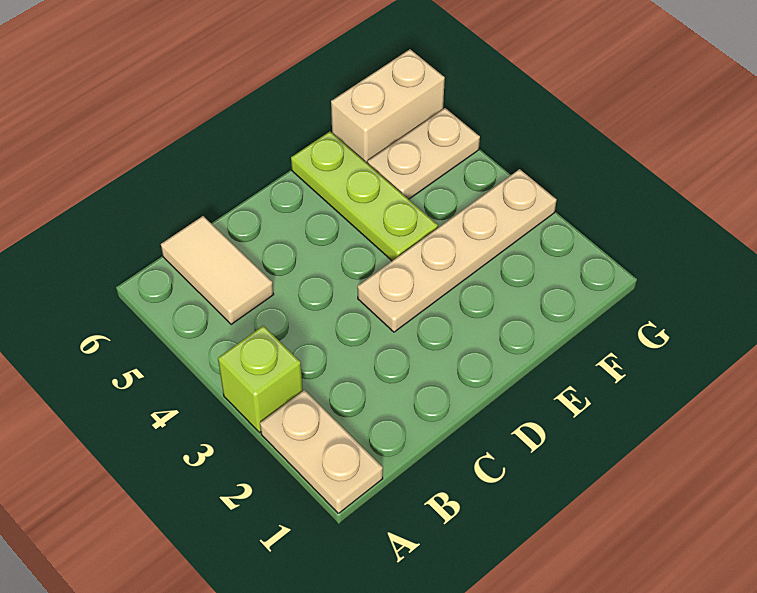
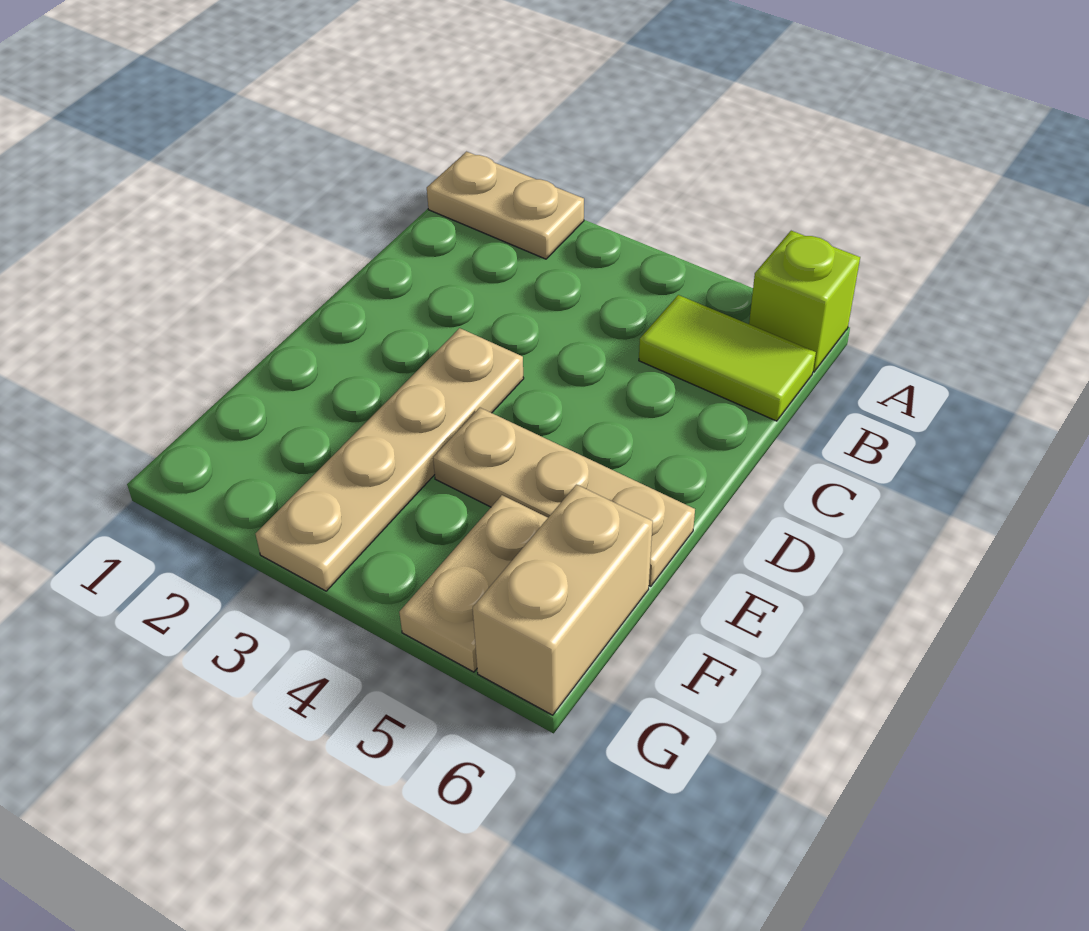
lime brick A3 level 1 -> lime brick A6 level 1
tan tile B5:B6 level 1 -> lime tile B5:B6 level 1
lime plate E4:E6 level 1 -> tan plate E4:E6 level 1

